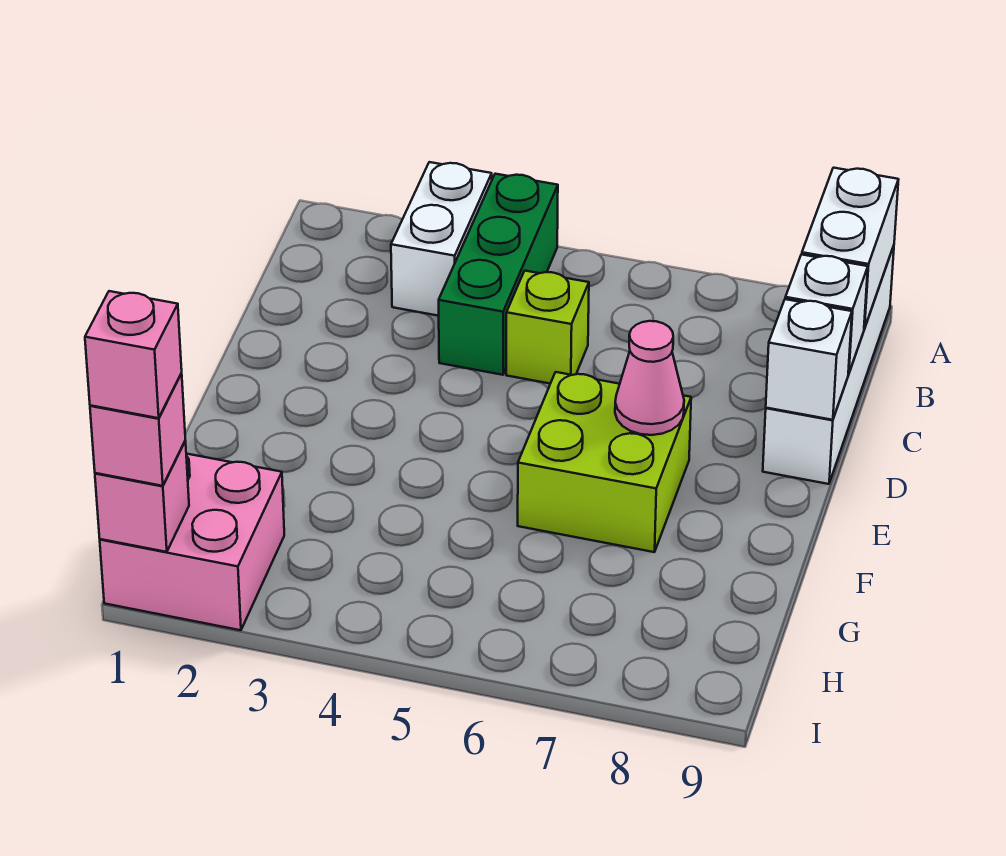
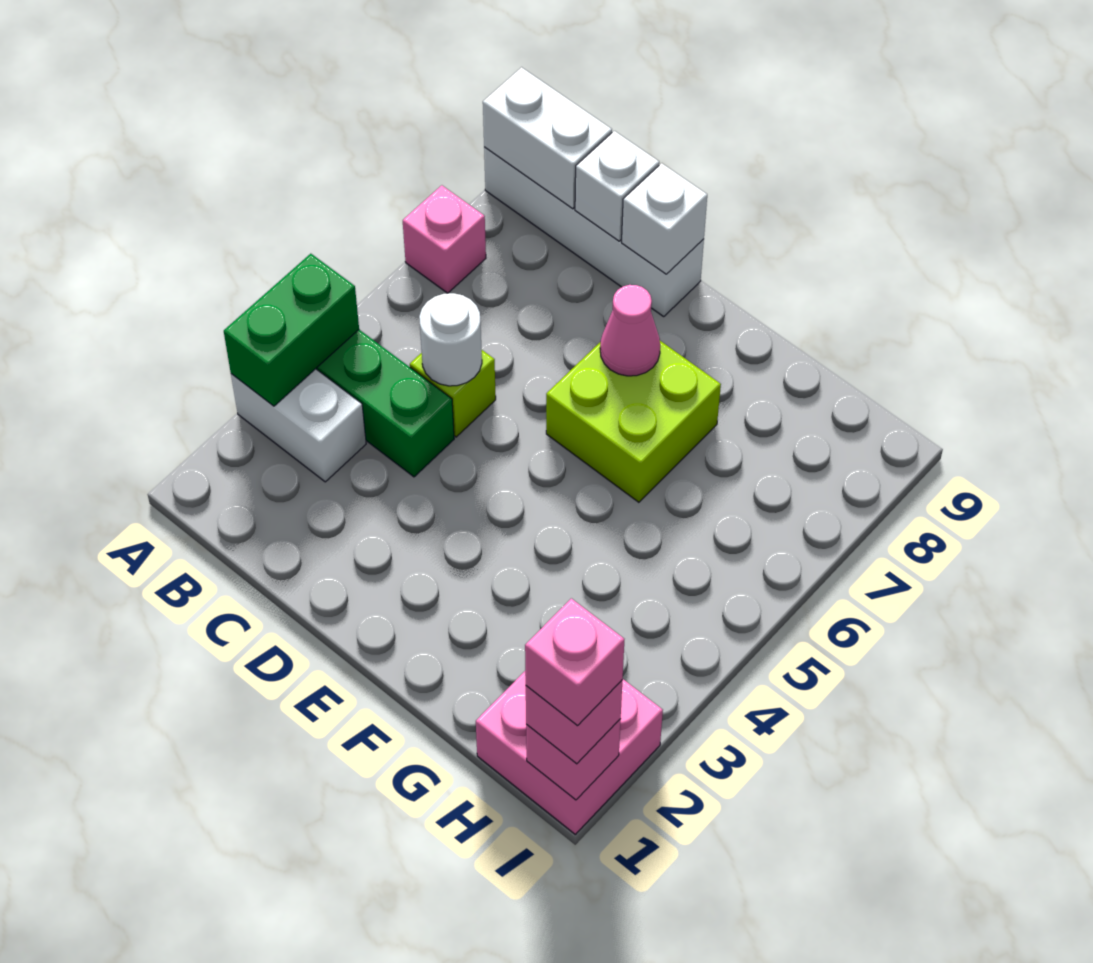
none -> green brick A3:A4 level 2
none -> pink brick A7 level 1
none -> white round brick C5 level 2

